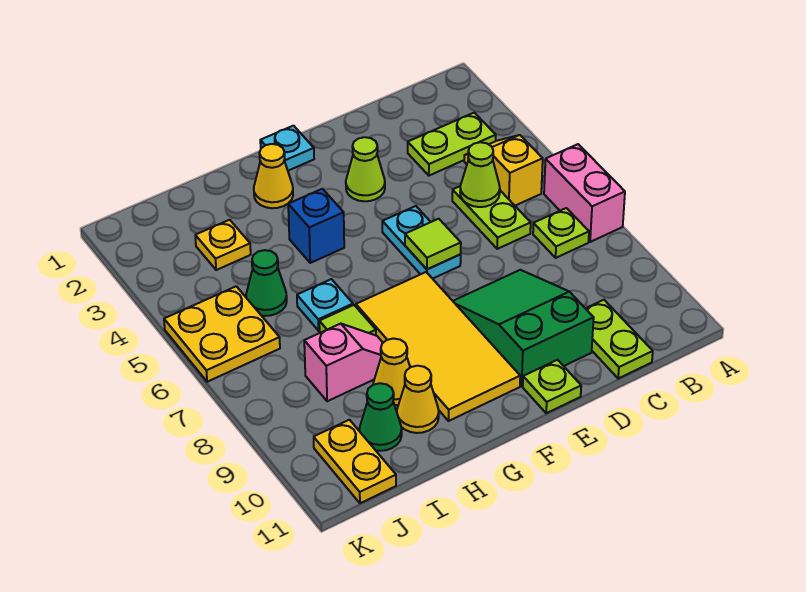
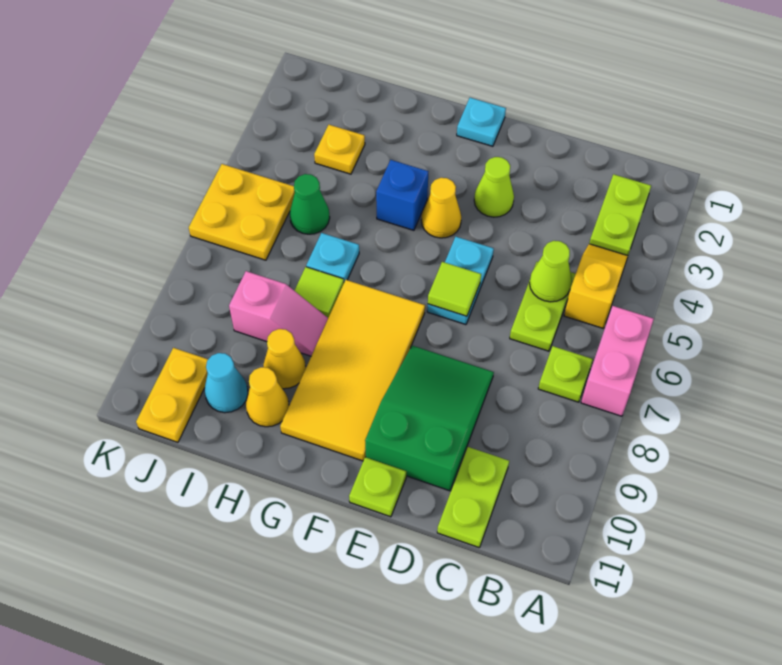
lime plate B3:C3 level 1 -> lime plate B2:B3 level 1
yellow cone G2 level 1 -> yellow cone F4 level 1
green cone I10 level 1 -> cyan cone I10 level 1

